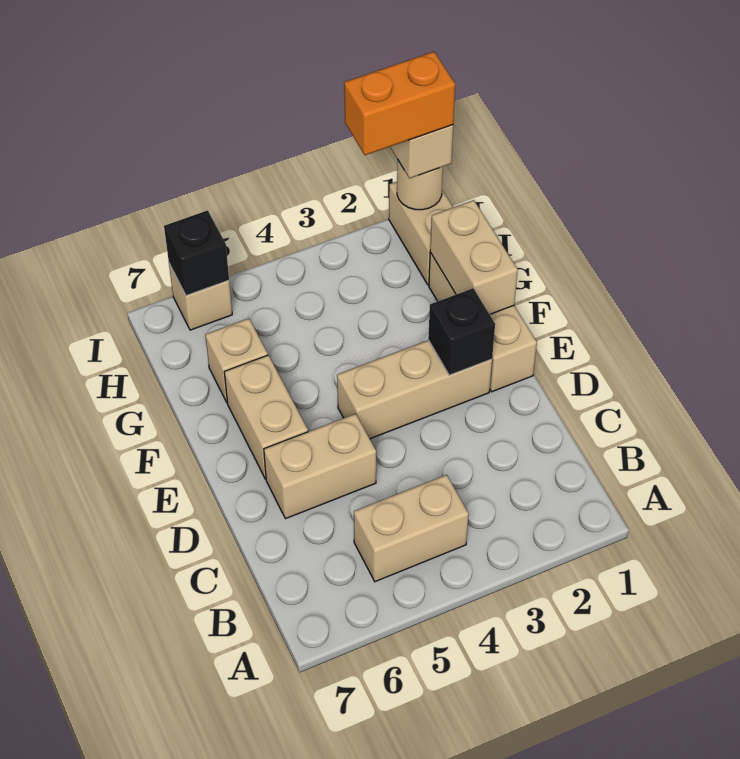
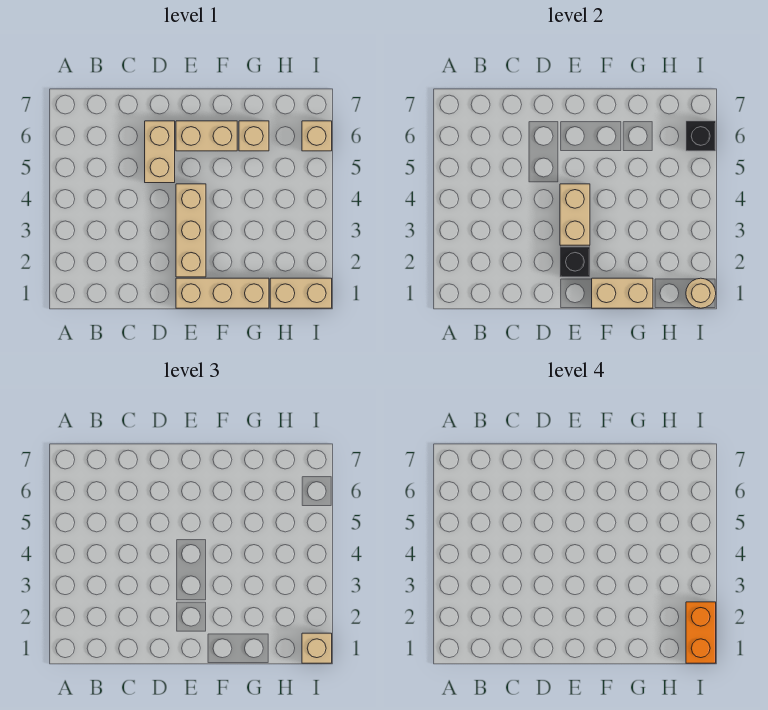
tan brick B4:B5 level 1 -> tan brick E3:E4 level 2

